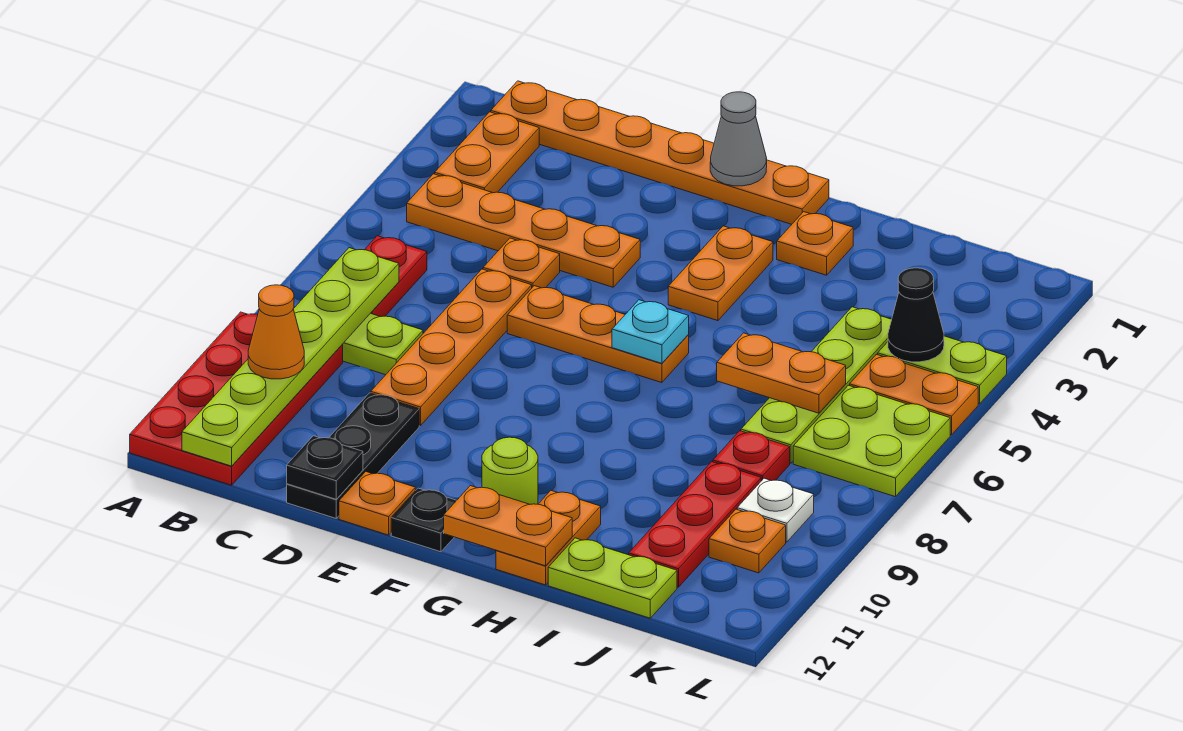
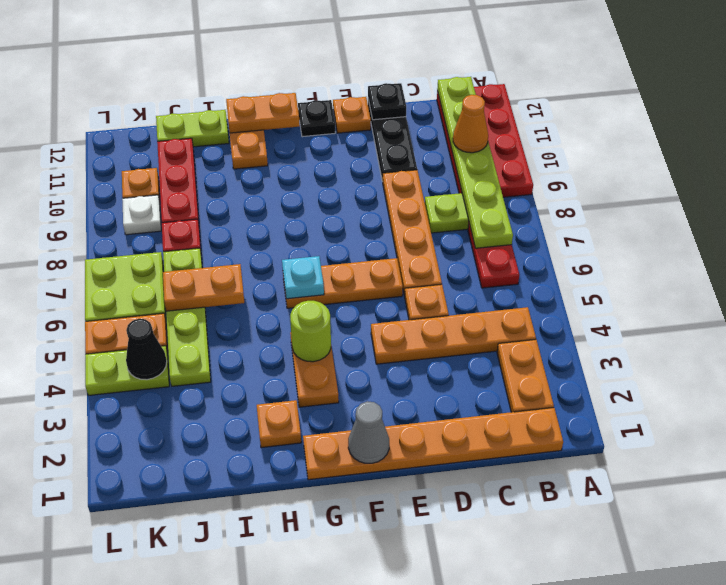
lime round brick G11 level 1 -> lime round brick G4 level 2

